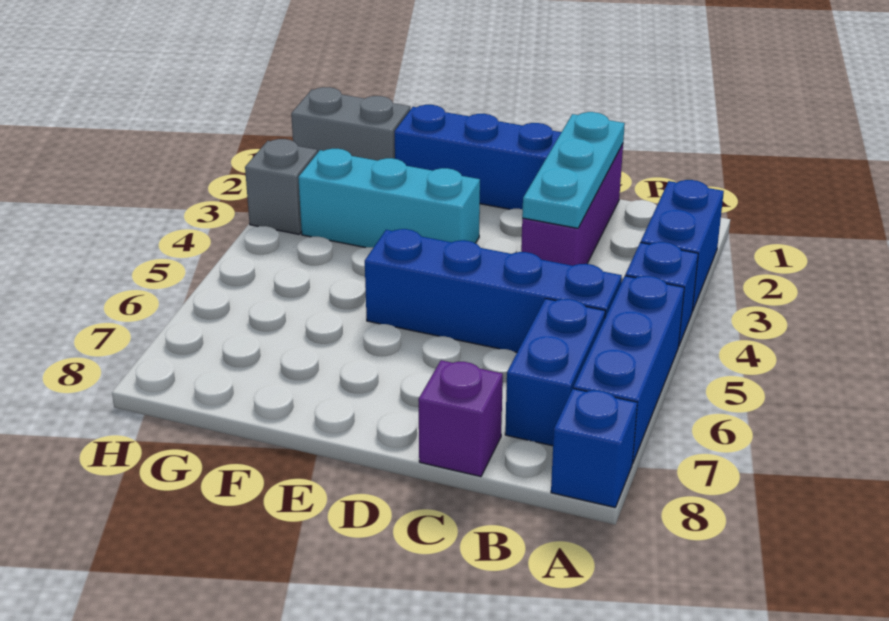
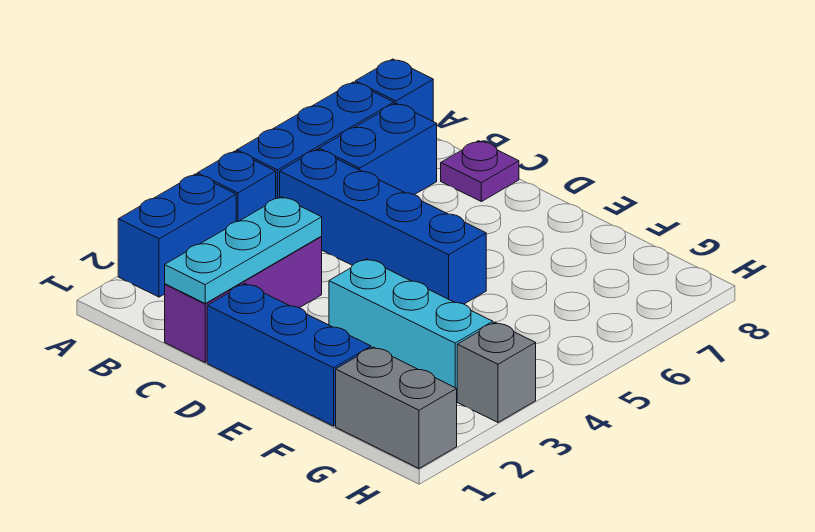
purple brick C8 level 1 -> purple plate C8 level 1

